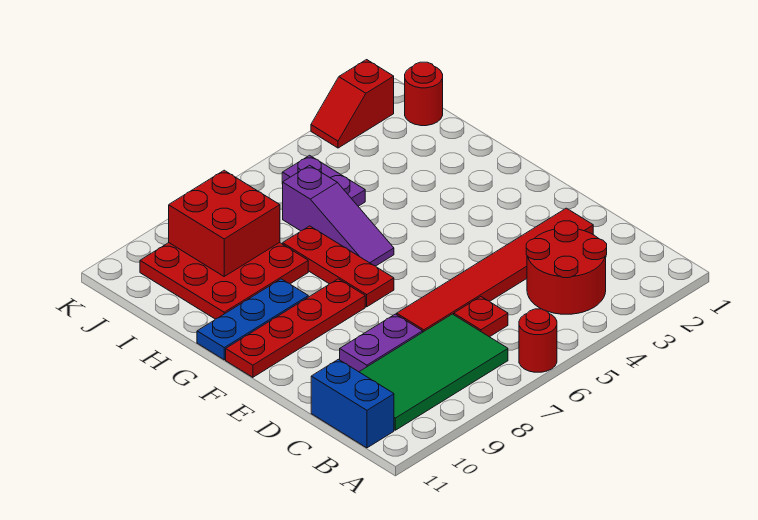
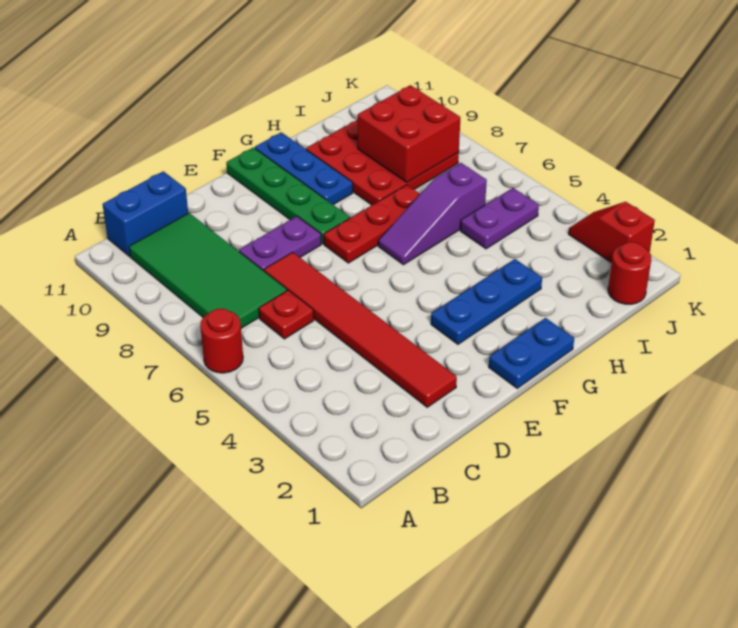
red round brick B3:C4 level 1 -> none
purple plate D8:D9 level 1 -> purple plate D8:E8 level 1
none -> blue plate F1:G1 level 1
none -> blue plate F3:H3 level 1
red plate F8:F11 level 1 -> green plate F8:F11 level 1

